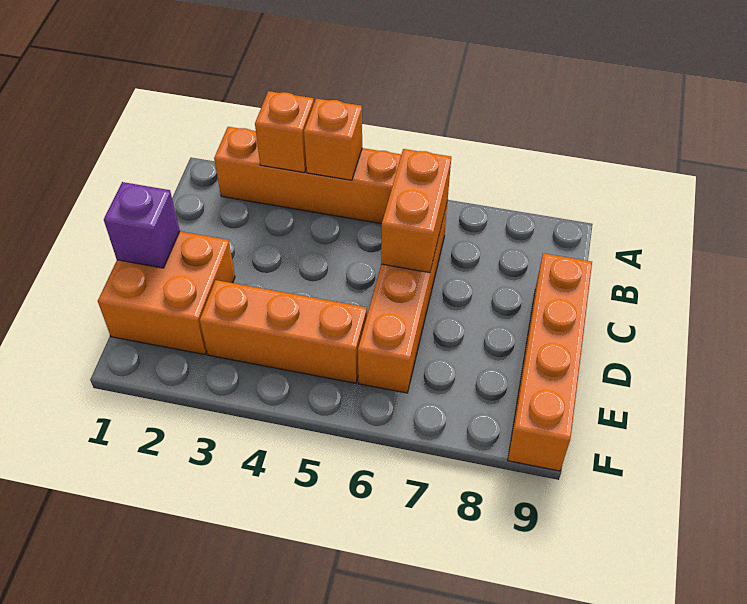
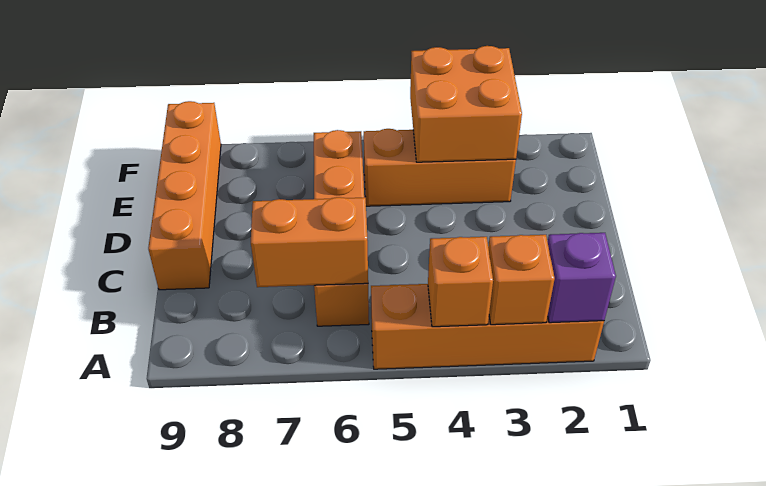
orange brick B6:C6 level 2 -> orange brick B6:B7 level 2
orange brick D1:E2 level 1 -> orange brick E3:F4 level 2
purple brick D1 level 2 -> purple brick A2 level 2

